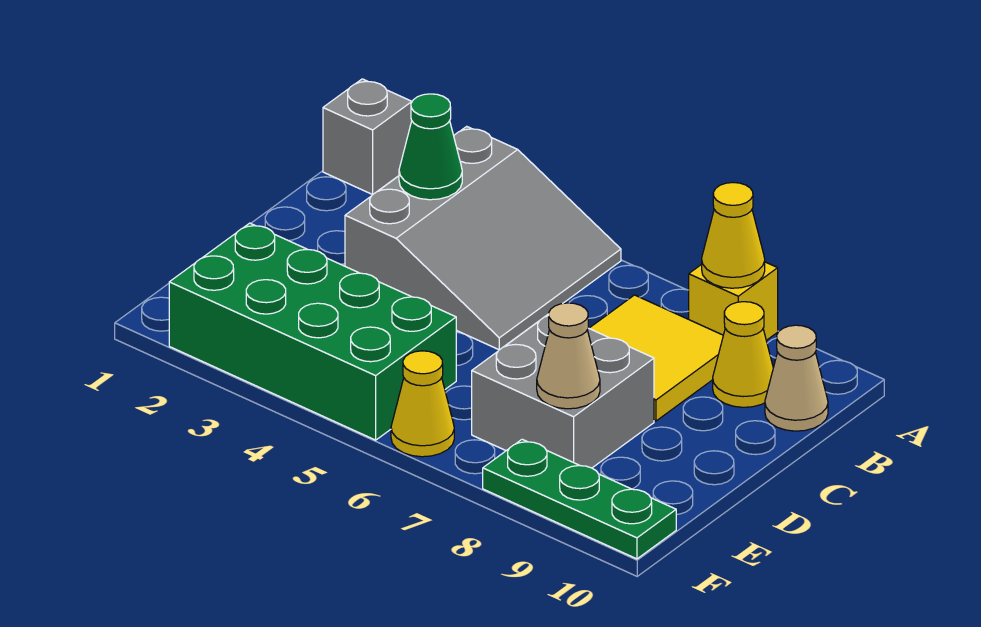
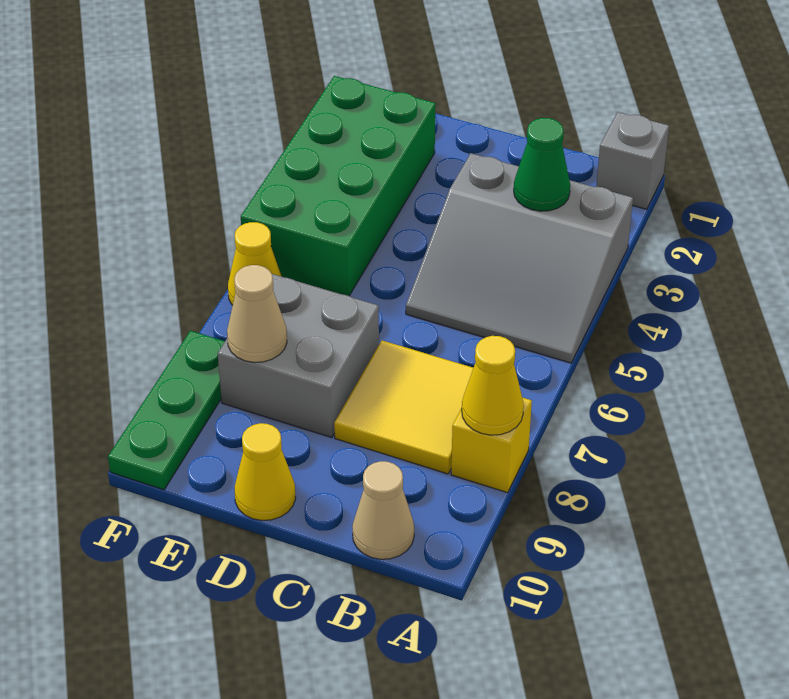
yellow cone B9 level 1 -> yellow cone D10 level 1

